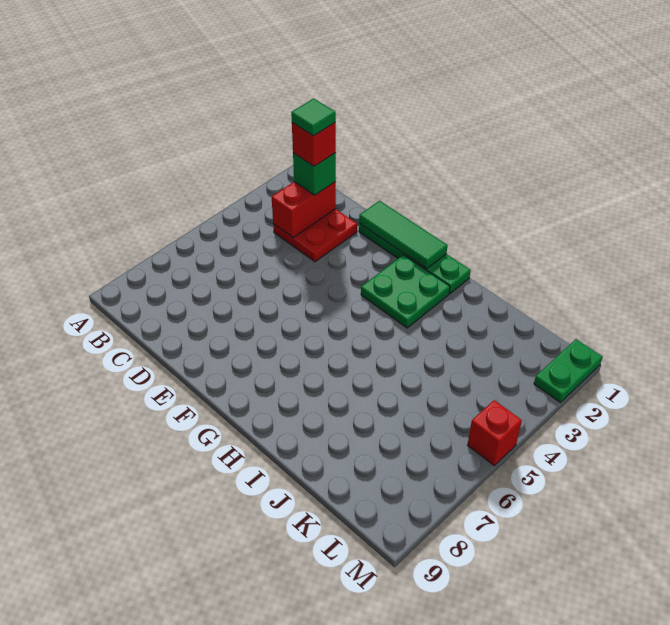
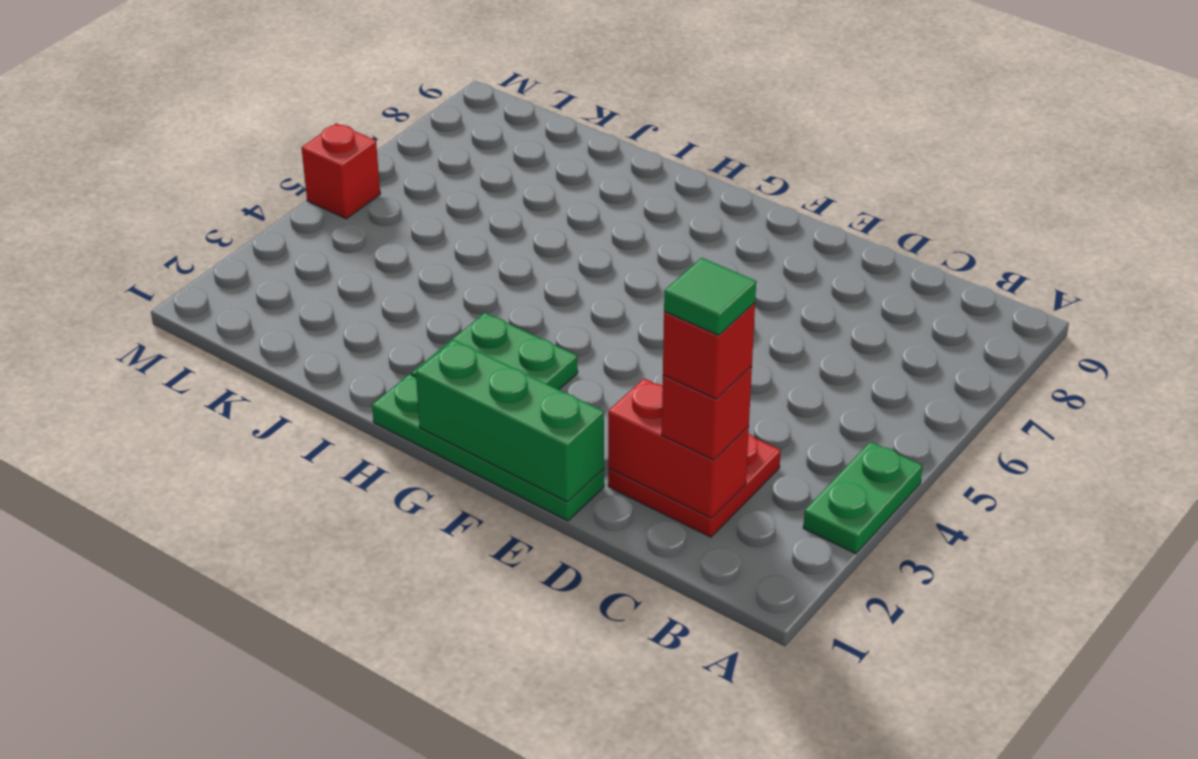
red brick C2:C3 level 2 -> red brick C2:D2 level 2
green brick C2 level 3 -> red brick C2 level 3
green tile E1:G1 level 2 -> green brick E1:G1 level 2
green plate M1:M2 level 1 -> green plate A3:A4 level 1

